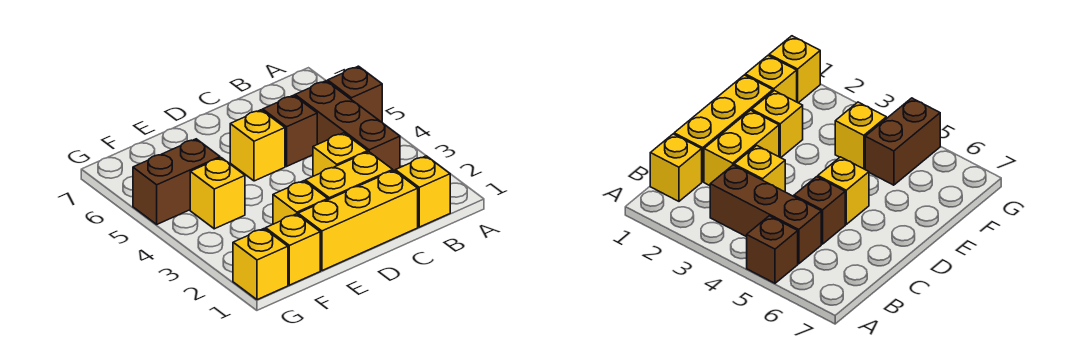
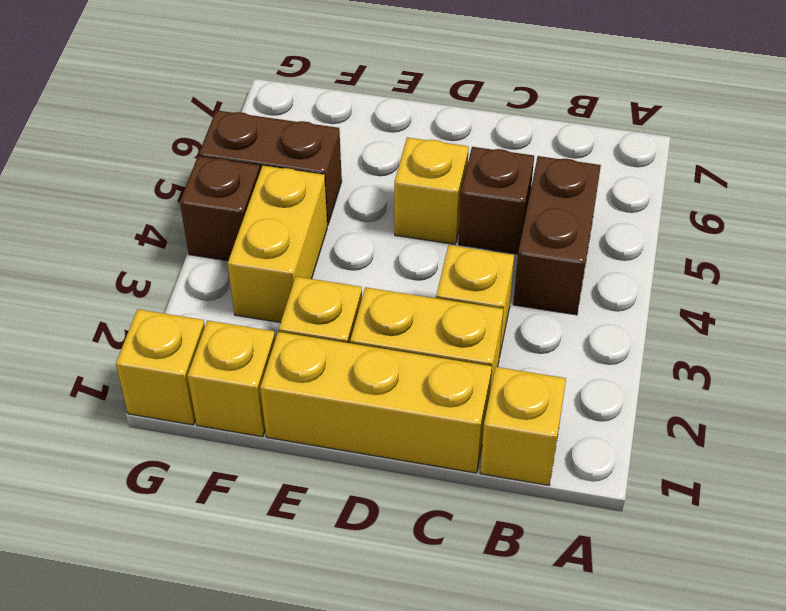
brown brick A5 level 1 -> brown brick G4 level 1
brown brick B3:B5 level 1 -> brown brick B4:B5 level 1
yellow brick F4 level 1 -> yellow brick F3:F4 level 1

